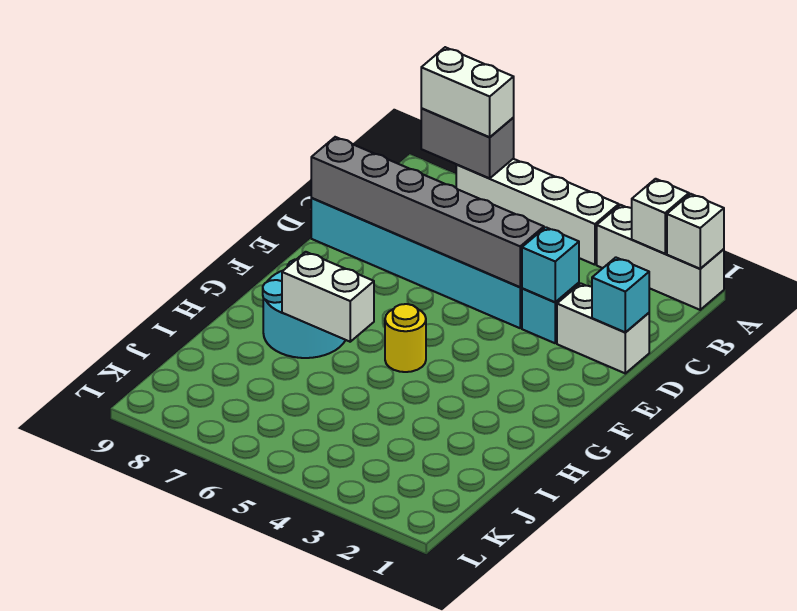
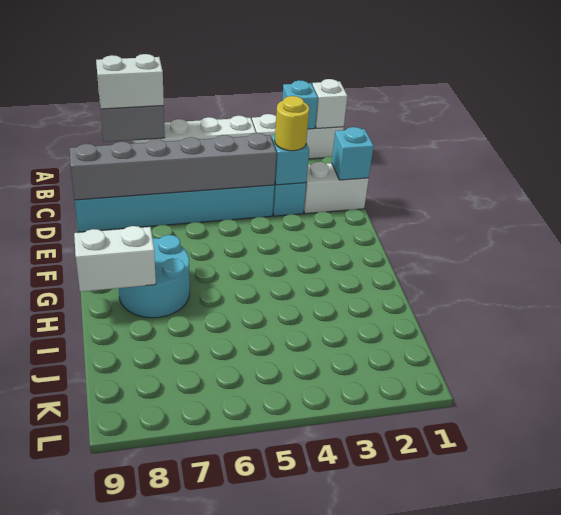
white brick A2 level 2 -> cyan brick A2 level 2
yellow round brick G5 level 1 -> yellow round brick D3 level 3
white brick H6:H7 level 2 -> white brick H8:H9 level 2

